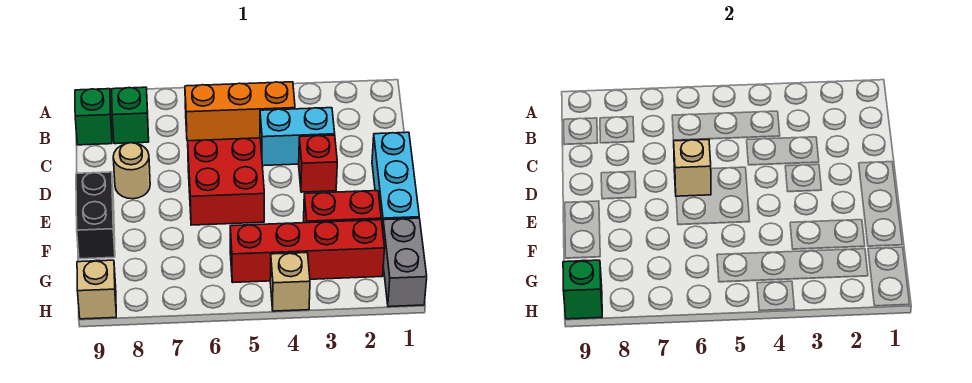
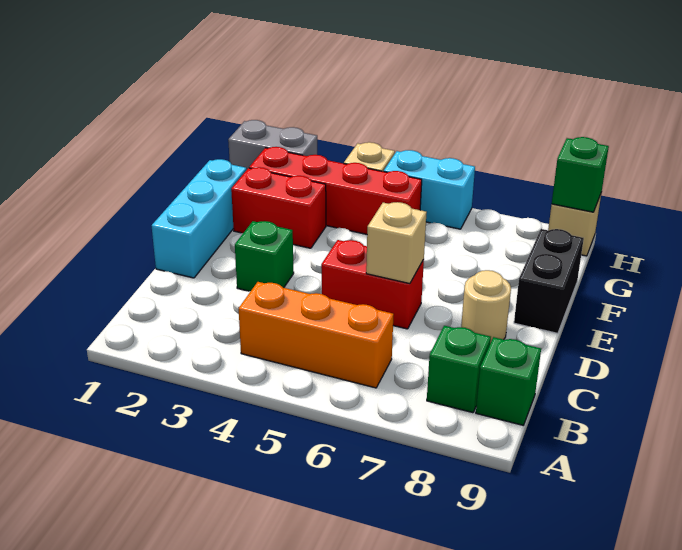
cyan brick C3:C4 level 1 -> cyan brick H5:H6 level 1
red brick D3 level 1 -> green brick D3 level 1
red brick D5:E6 level 1 -> red brick D5:D6 level 1
grey brick G1:H1 level 1 -> grey brick H1:H2 level 1

